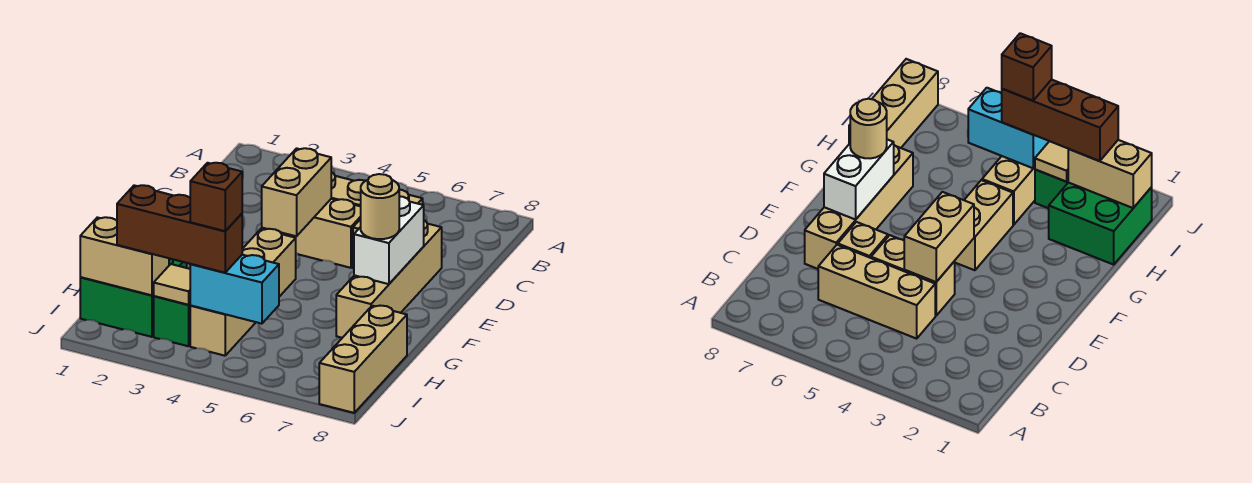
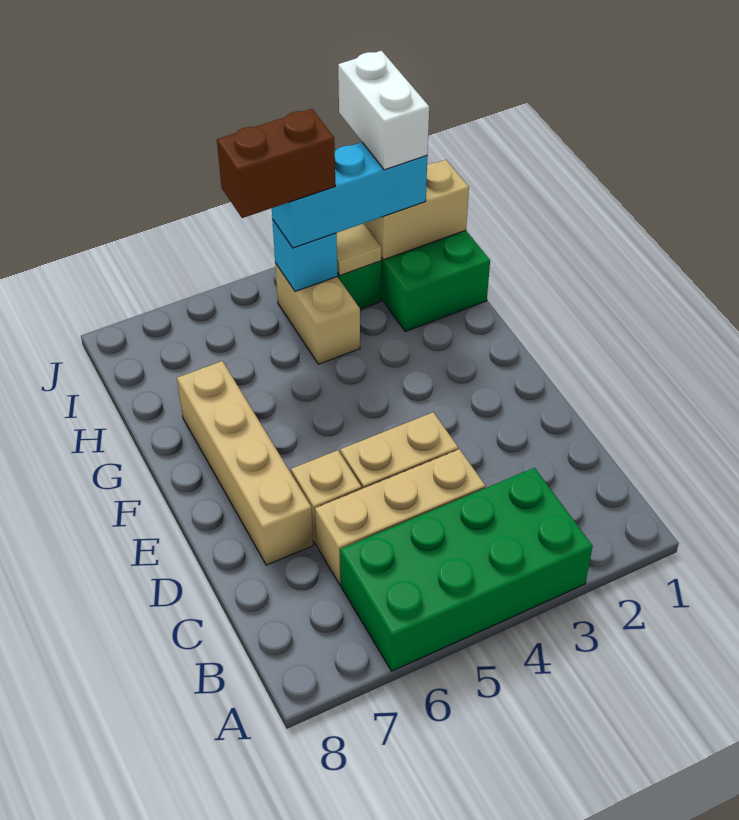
none -> green brick A3:B6 level 1
tan brick D4:E4 level 2 -> none
white brick E7:F7 level 2 -> white brick I2:J2 level 4
tan brick F4:G4 level 1 -> none
tan round brick F7 level 3 -> none
tan brick H8:J8 level 1 -> none
brown brick I2:I4 level 3 -> cyan brick I2:I4 level 3
cyan brick I4:I5 level 2 -> cyan brick I4 level 2
brown brick I4 level 4 -> brown brick I4:I5 level 4

